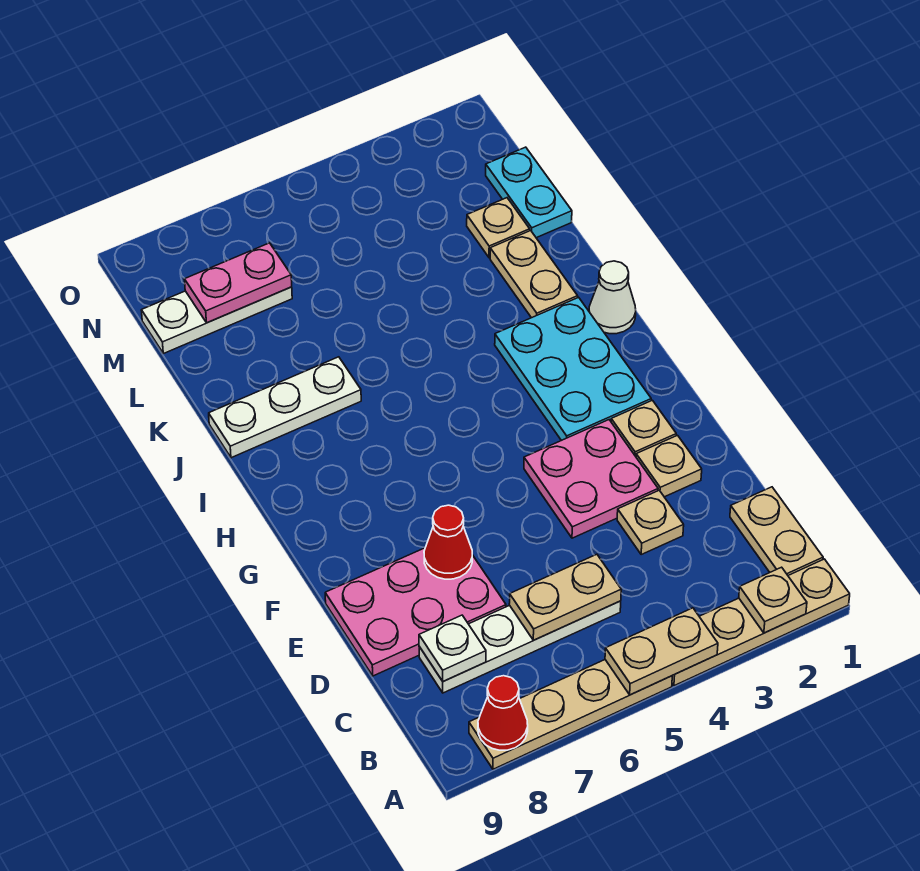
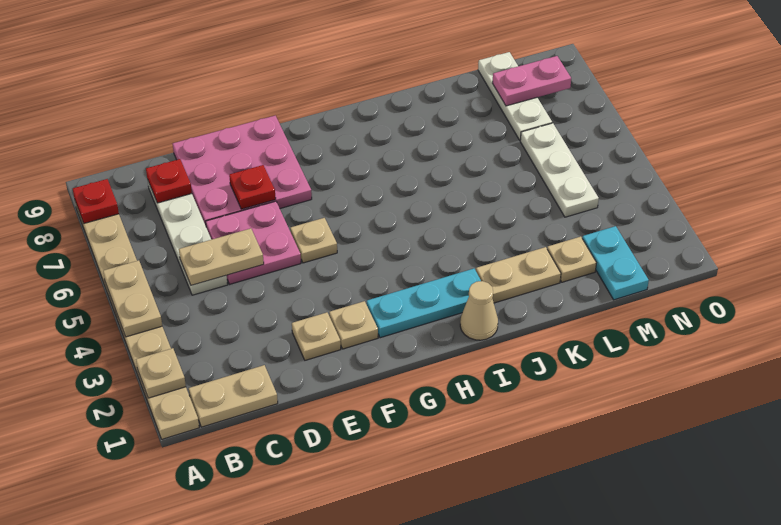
red cone A8 level 2 -> red plate A8 level 2
tan plate C5:C6 level 2 -> tan plate C5:D5 level 2
white plate C8 level 2 -> red plate C8 level 2
tan plate D3 level 1 -> tan plate F5 level 1
pink plate D7:E9 level 1 -> pink plate D7:F9 level 1
pink plate E3:F4 level 1 -> pink plate D5:E6 level 1
red cone E7 level 2 -> red plate E7 level 2
cyan plate G2:I3 level 1 -> cyan plate G2:I2 level 1
white cone I1 level 1 -> tan cone I1 level 1
white plate J7:J9 level 1 -> white plate M4:M6 level 1
cyan plate L1:M1 level 1 -> cyan plate M1:M2 level 1
pink plate M7:M8 level 2 -> pink plate M8:N8 level 2

